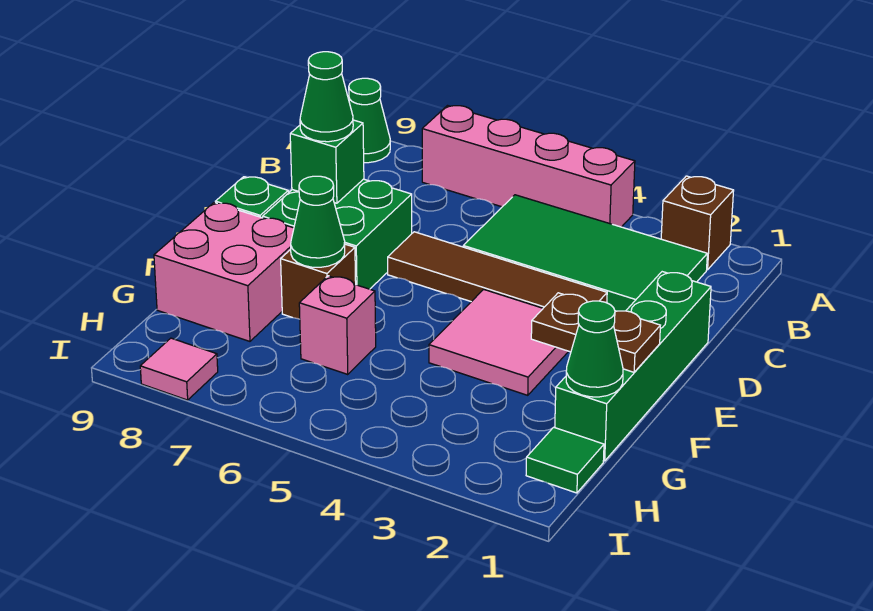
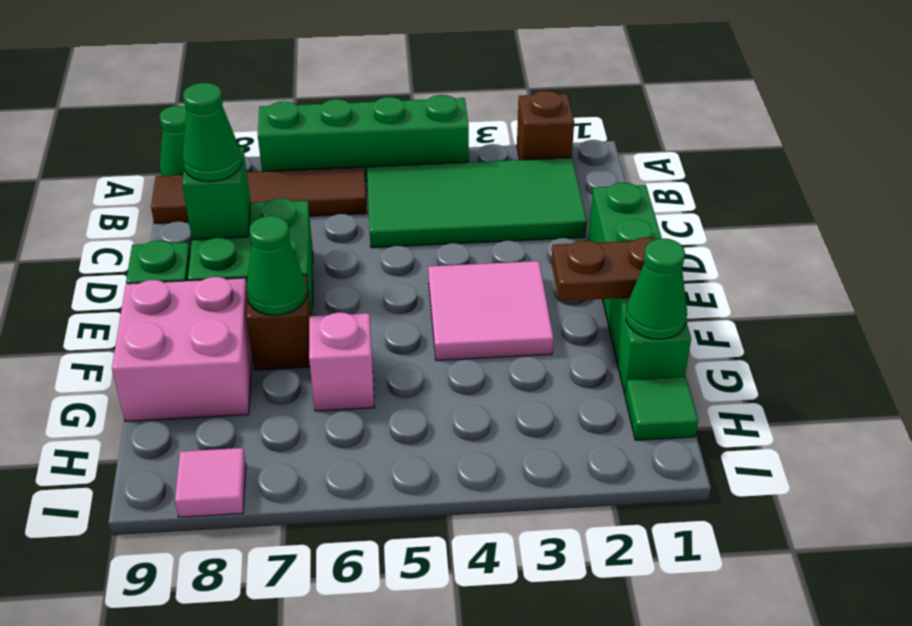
pink brick A4:A7 level 1 -> green brick A4:A7 level 1
brown tile D3:D6 level 1 -> brown tile B6:B9 level 1

